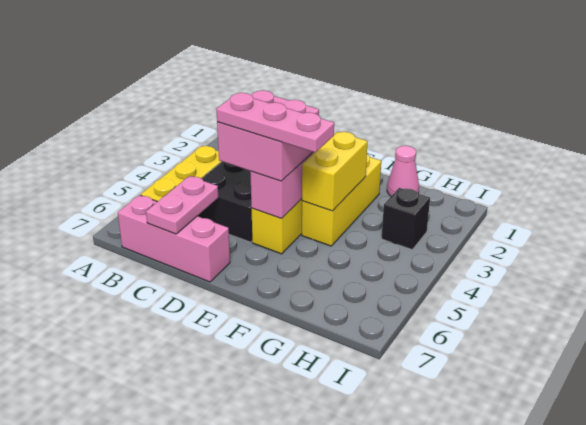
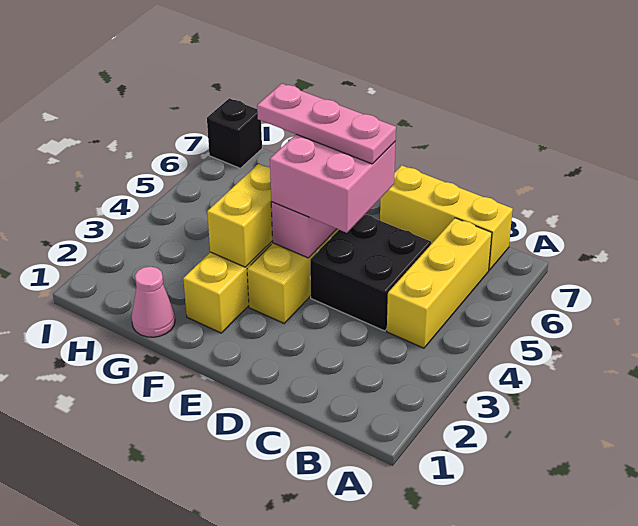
pink brick B7:D7 level 1 -> yellow brick B7:D7 level 1
pink plate C6:C7 level 2 -> none
black brick H3 level 1 -> black brick I7 level 1

